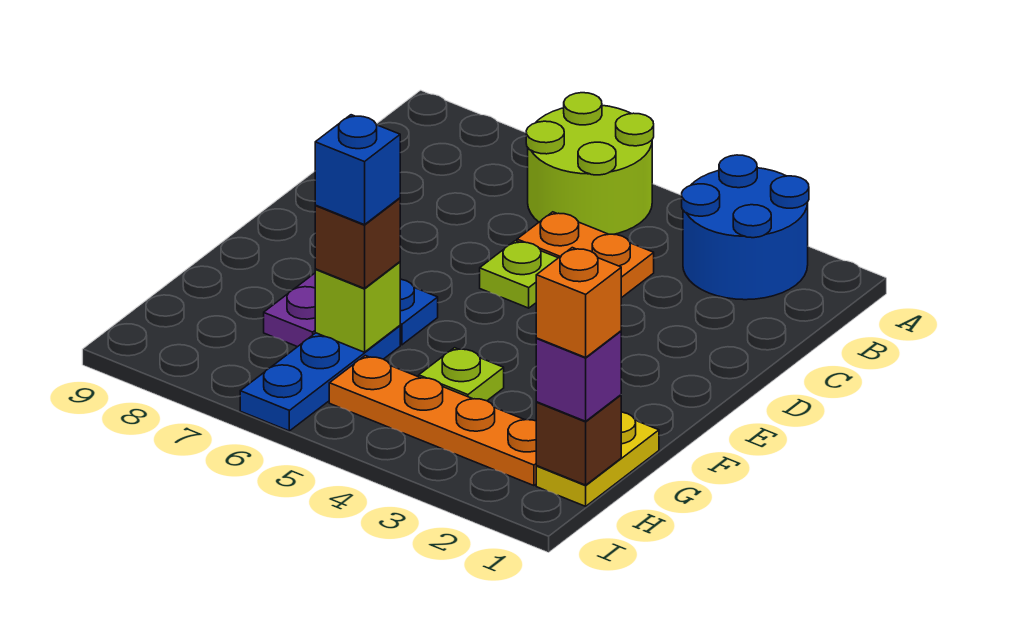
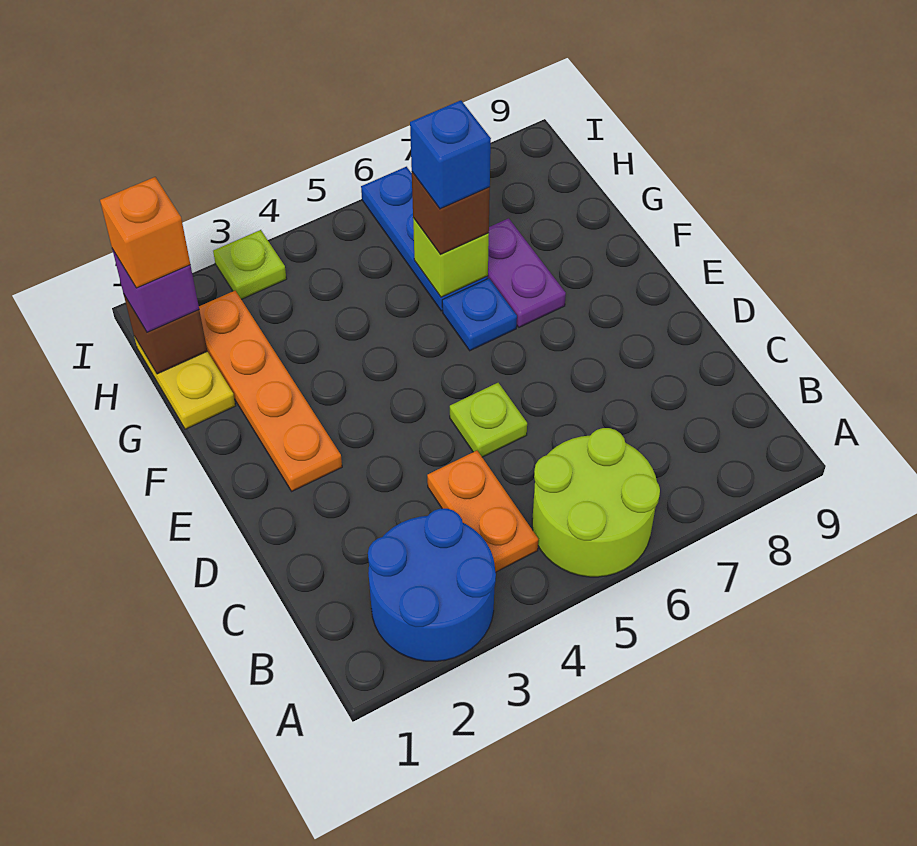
orange plate C4:C5 level 1 -> orange plate B4:C4 level 1
lime plate G4 level 1 -> lime plate I3 level 1
orange plate H2:H5 level 1 -> orange plate E2:H2 level 1

